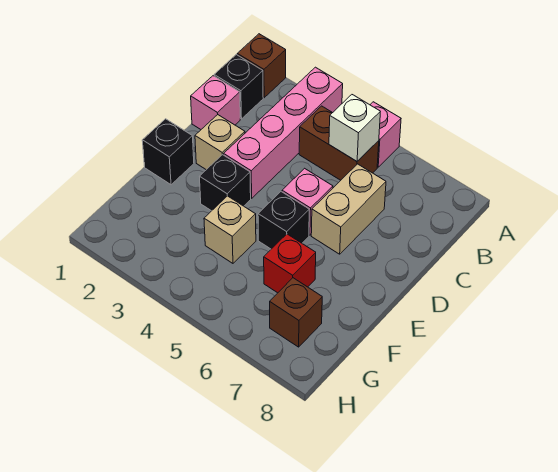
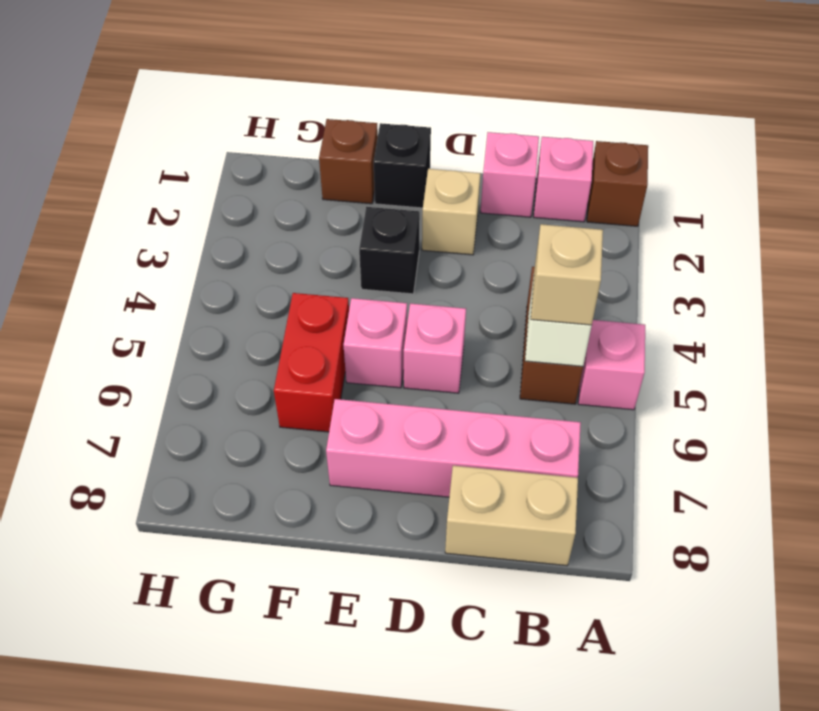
pink brick A3:D3 level 1 -> pink brick B7:E7 level 1
black brick B1 level 1 -> pink brick B1 level 1
tan brick C6:D6 level 1 -> tan brick B8:C8 level 1
black brick E5 level 1 -> pink brick E5 level 1
tan brick F4 level 1 -> tan brick B5 level 3
red brick F6 level 1 -> red brick F5:F6 level 1
brown brick G7 level 1 -> brown brick F1 level 1

